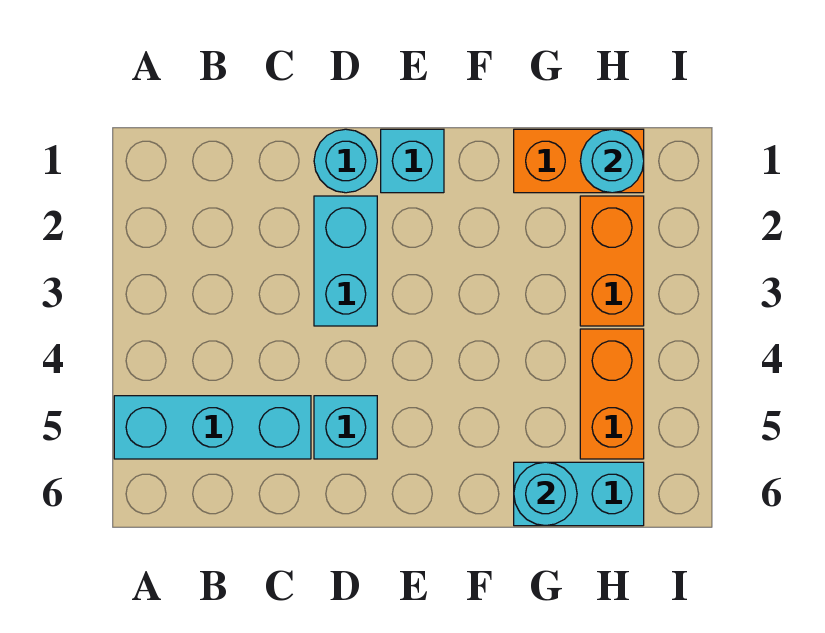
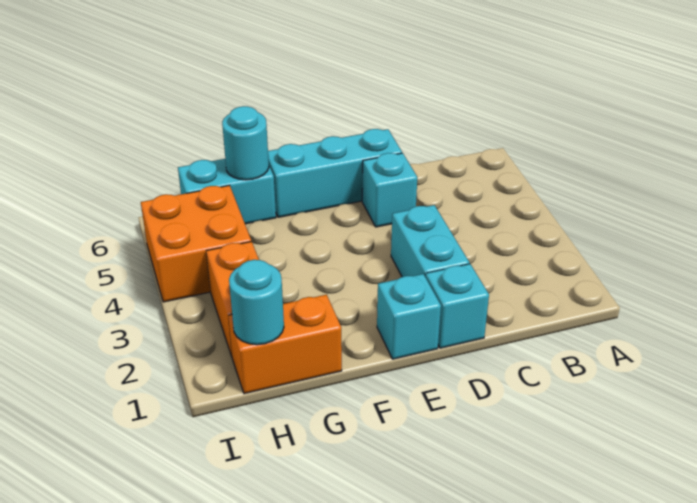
cyan brick A5:C5 level 1 -> cyan brick D6:F6 level 1
cyan round brick D1 level 1 -> cyan brick D1 level 1
orange brick H4:H5 level 1 -> orange brick H4:I5 level 1

